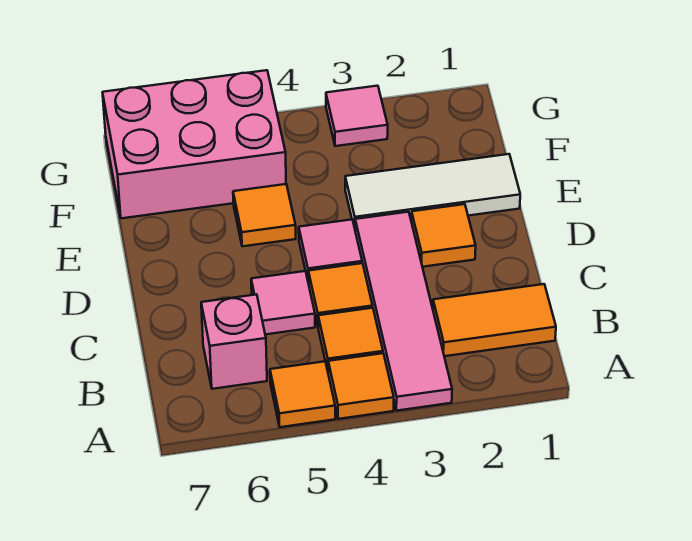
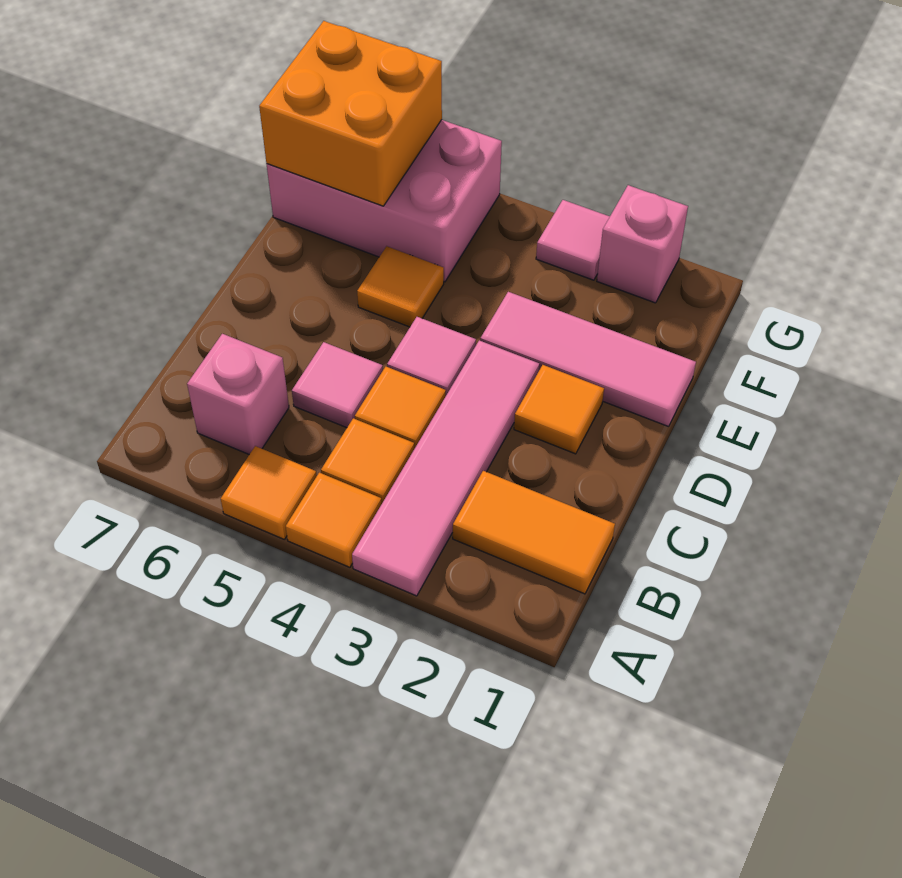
white tile E1:E3 level 1 -> pink tile E1:E3 level 1
none -> orange brick F6:G7 level 2
none -> pink brick G2 level 1

